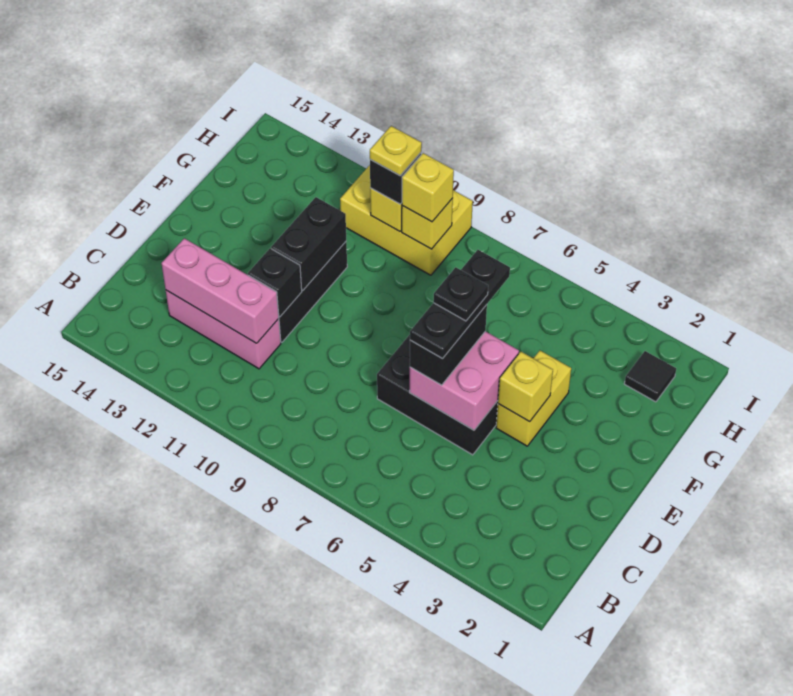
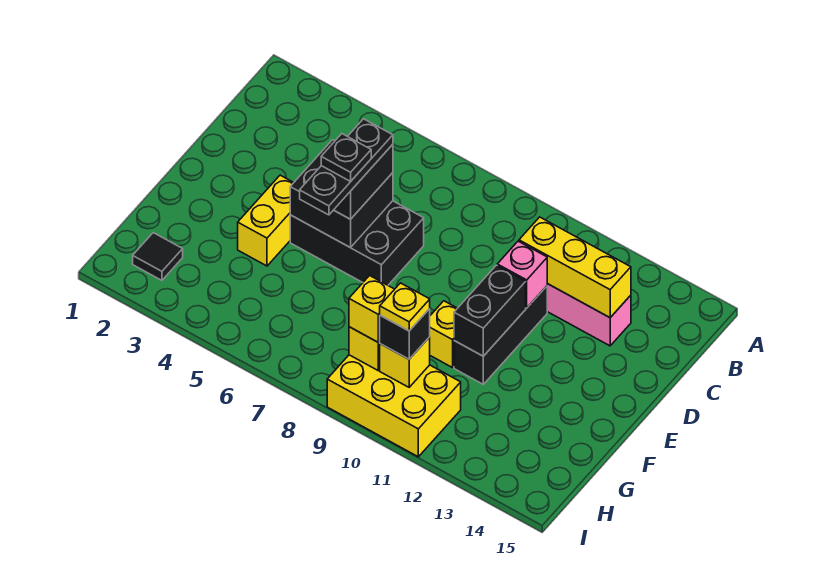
pink brick C11:C13 level 2 -> yellow brick C11:C13 level 2
pink brick D5:E6 level 2 -> black brick D5:E6 level 2
black brick D11 level 2 -> pink brick D11 level 2
yellow brick E4 level 2 -> yellow brick F10 level 1

